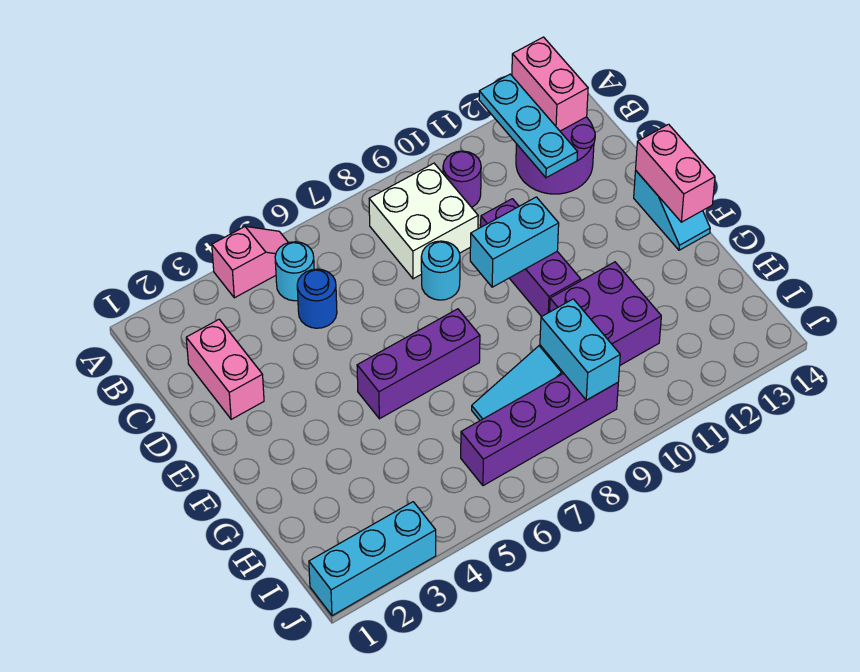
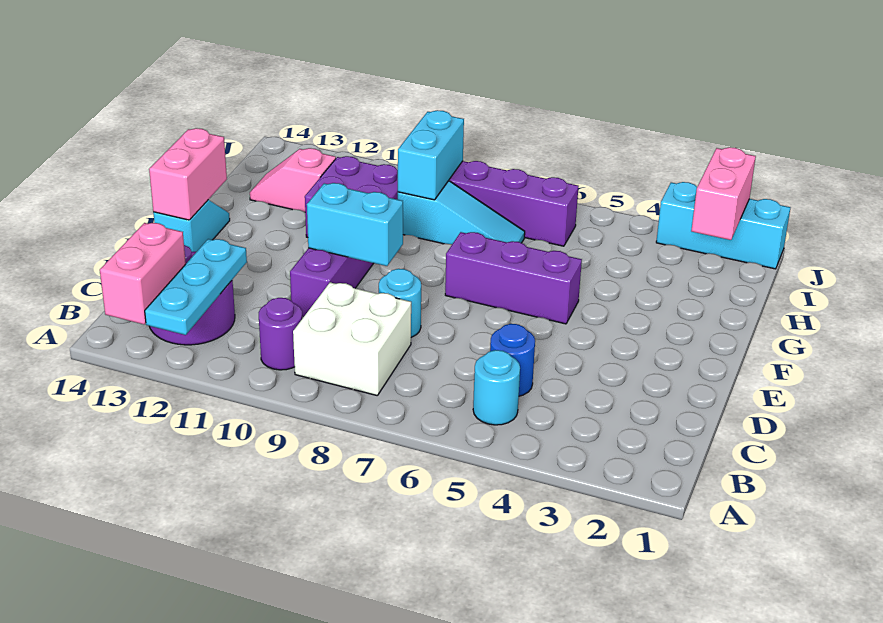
pink slope A4:A5 level 1 top 4 -> pink slope H12:H13 level 1 top 12
pink brick C2:D2 level 1 -> pink brick I2:J2 level 2

